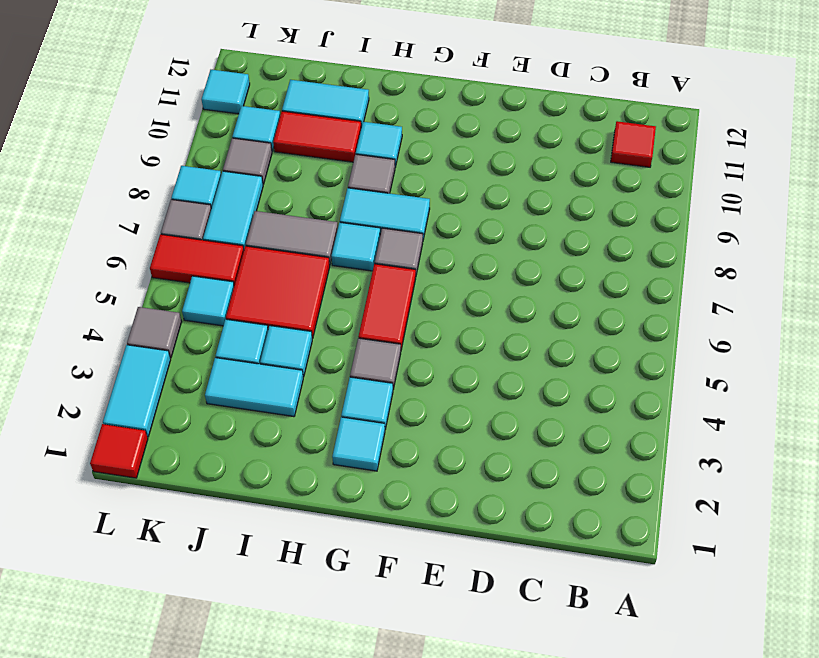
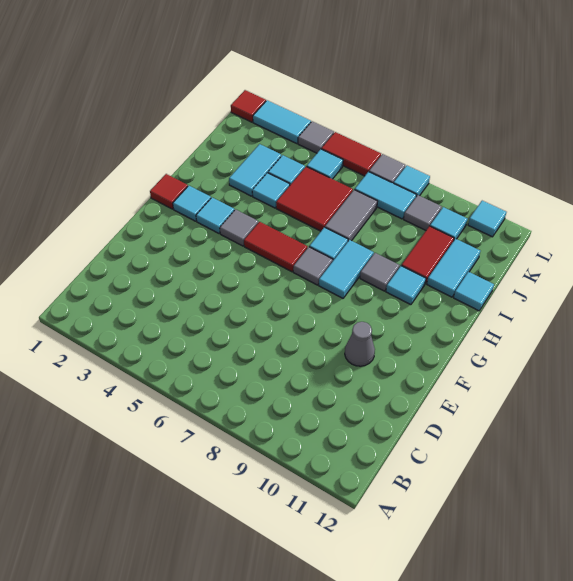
red tile B11 level 1 -> red tile G1 level 1
none -> grey cone E10 level 1
none -> cyan tile I12 level 1
red tile K6:L6 level 1 -> red tile L5:L6 level 1

